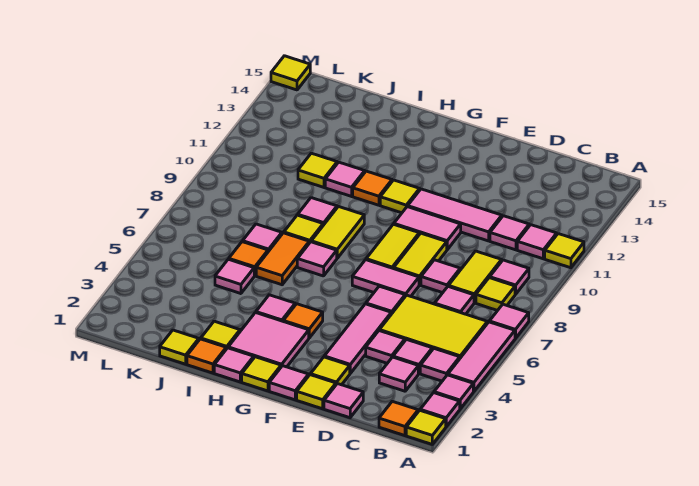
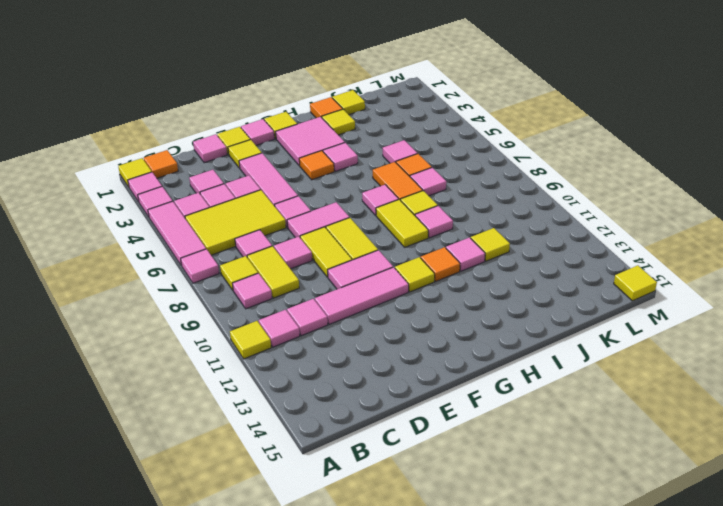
pink tile H1 level 1 -> none

